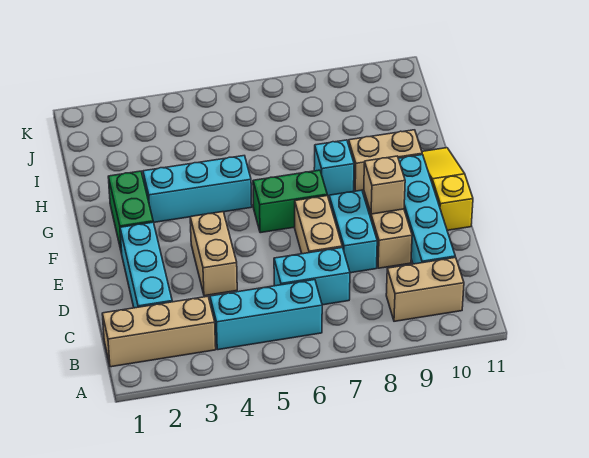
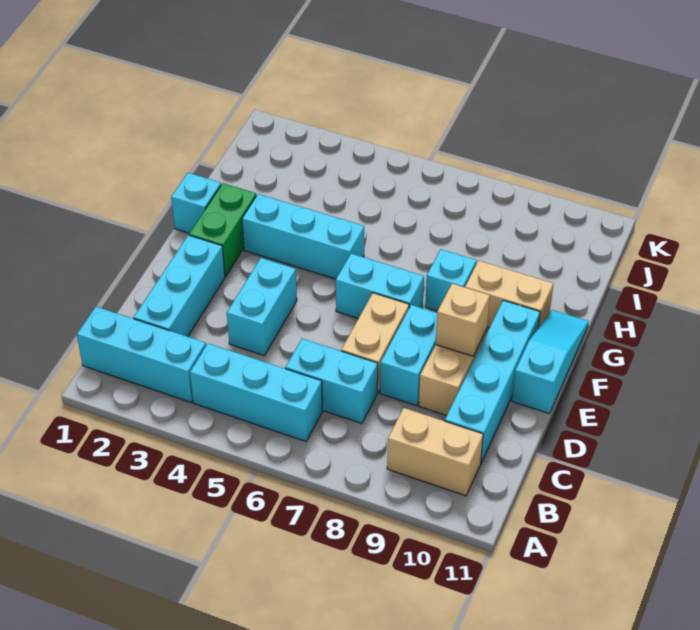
tan brick B1:B3 level 1 -> cyan brick B1:B3 level 1
tan brick D4:E4 level 1 -> cyan brick D4:E4 level 1
yellow slope E11:G11 level 1 top E -> cyan slope E11:G11 level 1 top E
green brick F6:F7 level 1 -> cyan brick F6:F7 level 1
none -> cyan brick G1 level 1

